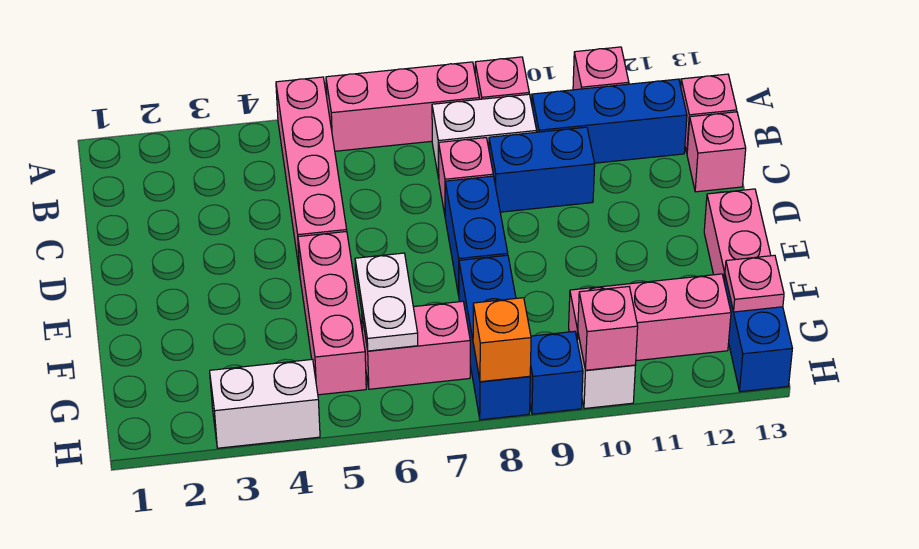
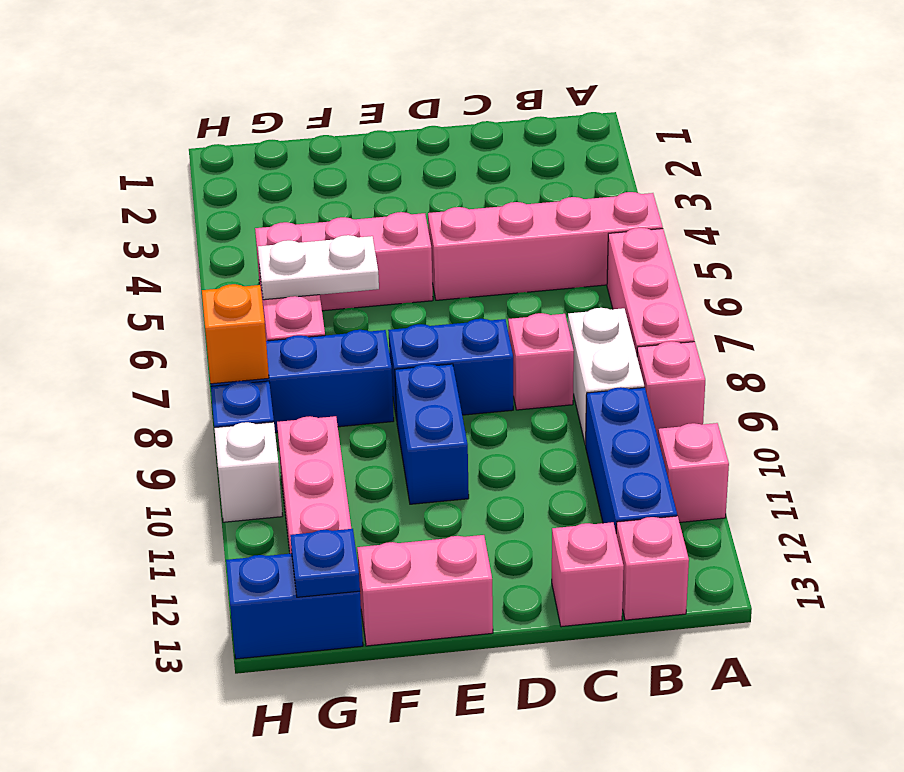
blue brick C9:C10 level 1 -> blue brick E9:E10 level 1
pink plate G13 level 2 -> blue plate G13 level 2
white brick H3:H4 level 1 -> none
pink brick H10 level 2 -> none

